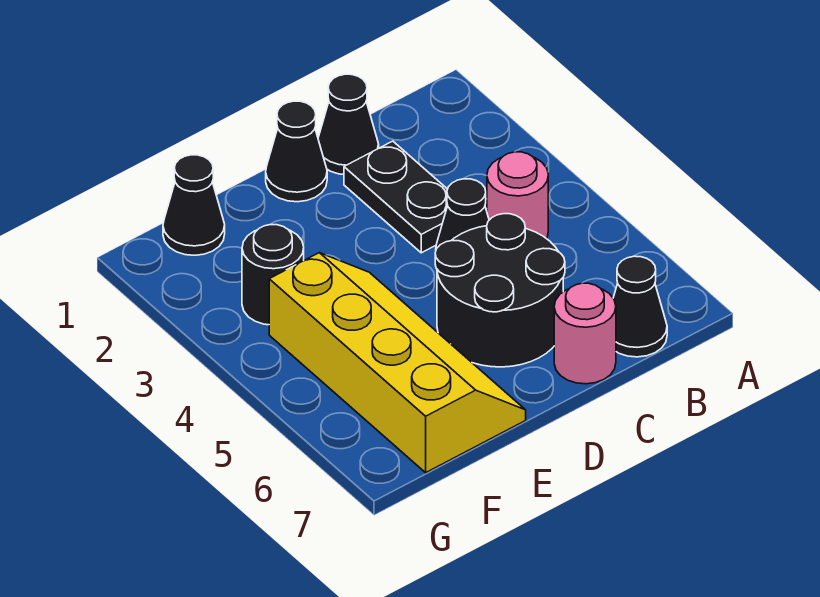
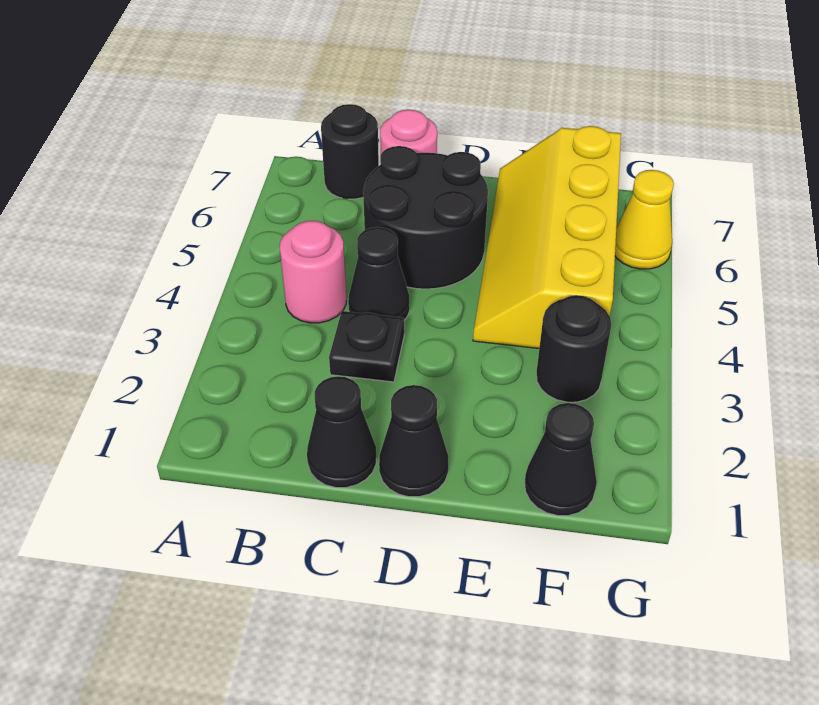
black cone B7 level 1 -> black round brick B7 level 1
black plate C2:C3 level 1 -> black plate C3 level 1
none -> yellow cone G6 level 1

